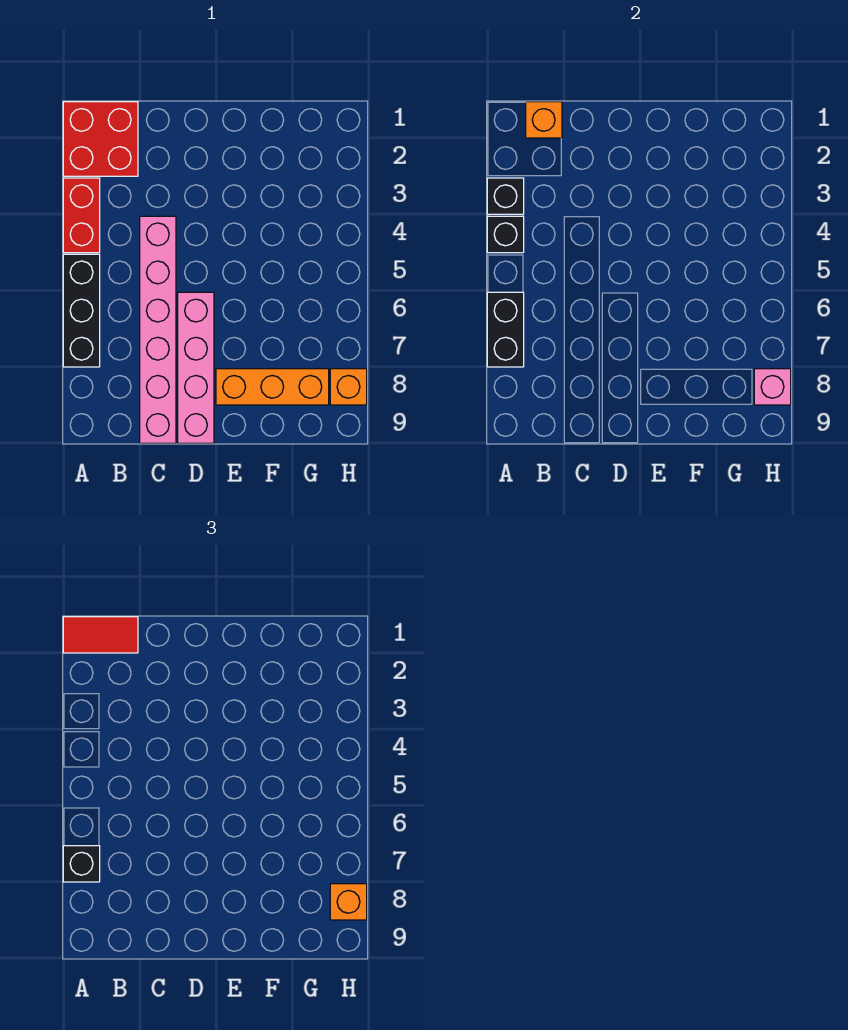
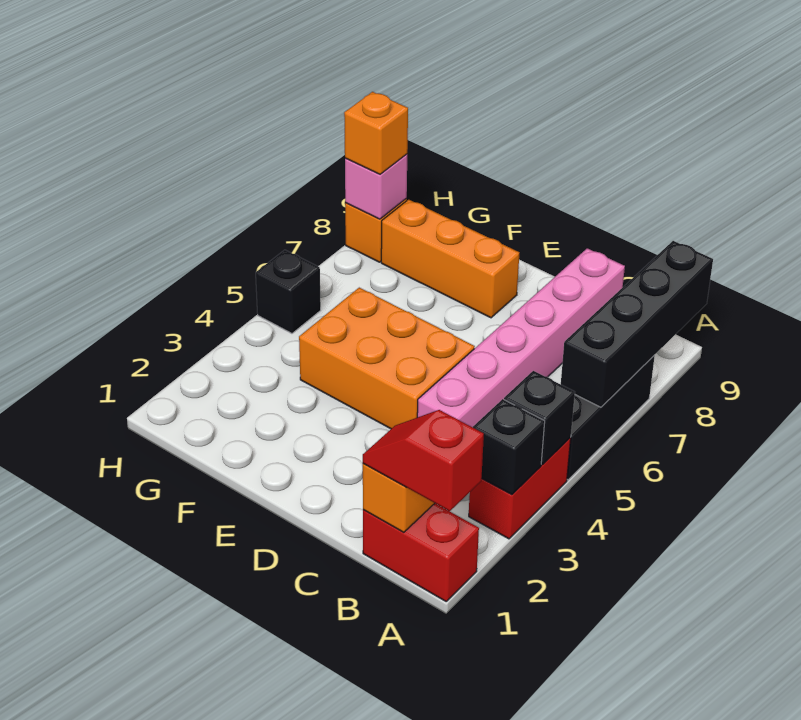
red brick A1:B2 level 1 -> red brick A1:B1 level 1
red tile A1:B1 level 3 -> red slope A1:B1 level 3 top A
black brick A6:A7 level 2 -> black brick A6:A9 level 2
black brick A7 level 3 -> black brick H5 level 1
none -> orange brick D4:F5 level 1
pink brick D6:D9 level 1 -> none

